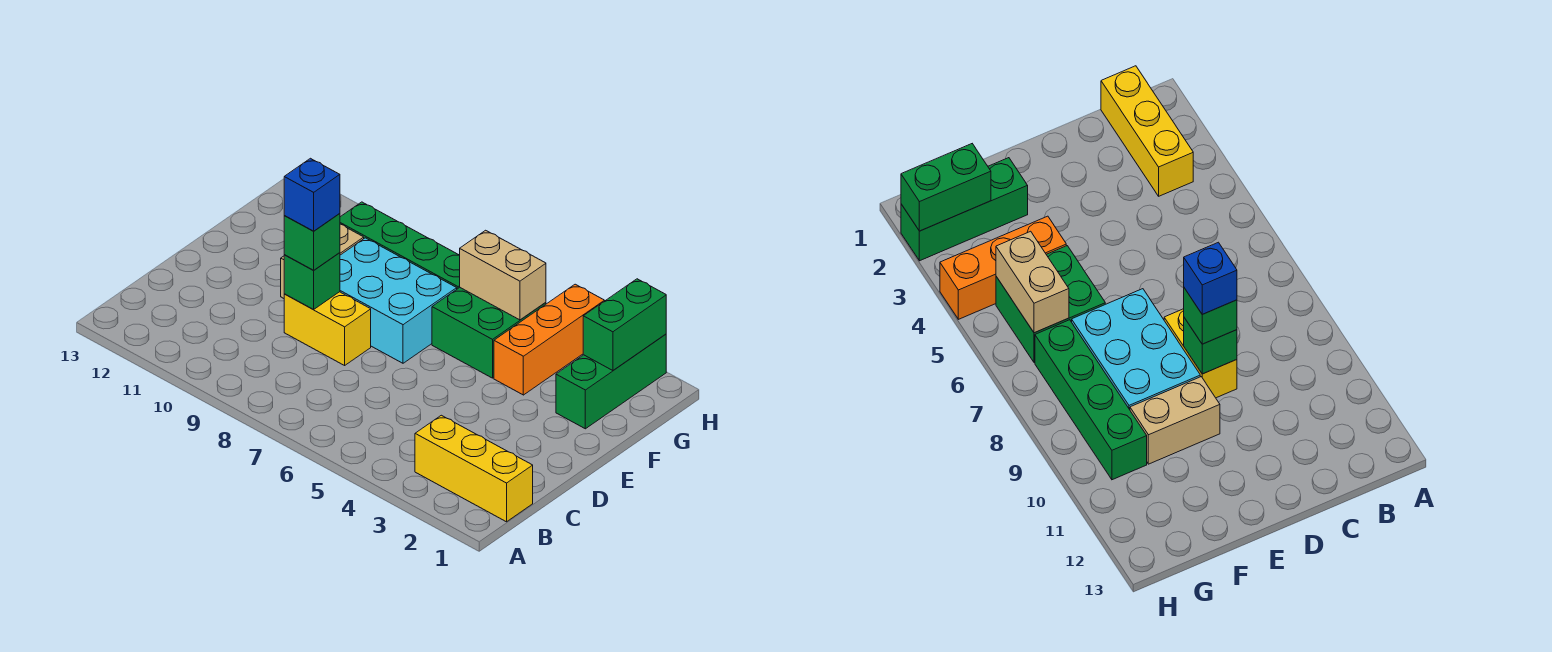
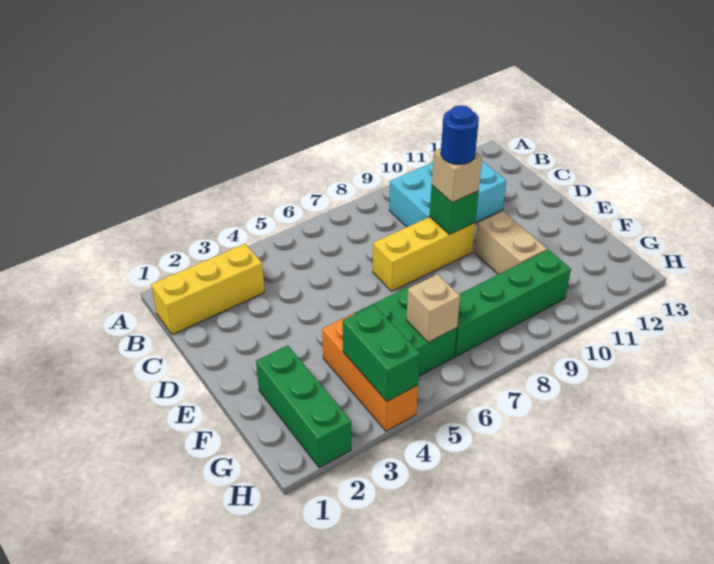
yellow brick D8:D9 level 1 -> yellow brick D7:D9 level 1
green brick D9 level 3 -> tan brick D9 level 3
blue brick D9 level 4 -> blue round brick D9 level 4
cyan brick E7:F9 level 1 -> cyan brick B9:C11 level 1
green brick G2:H2 level 2 -> green brick G4:H4 level 2
tan brick G5:G6 level 2 -> tan brick G6 level 2

